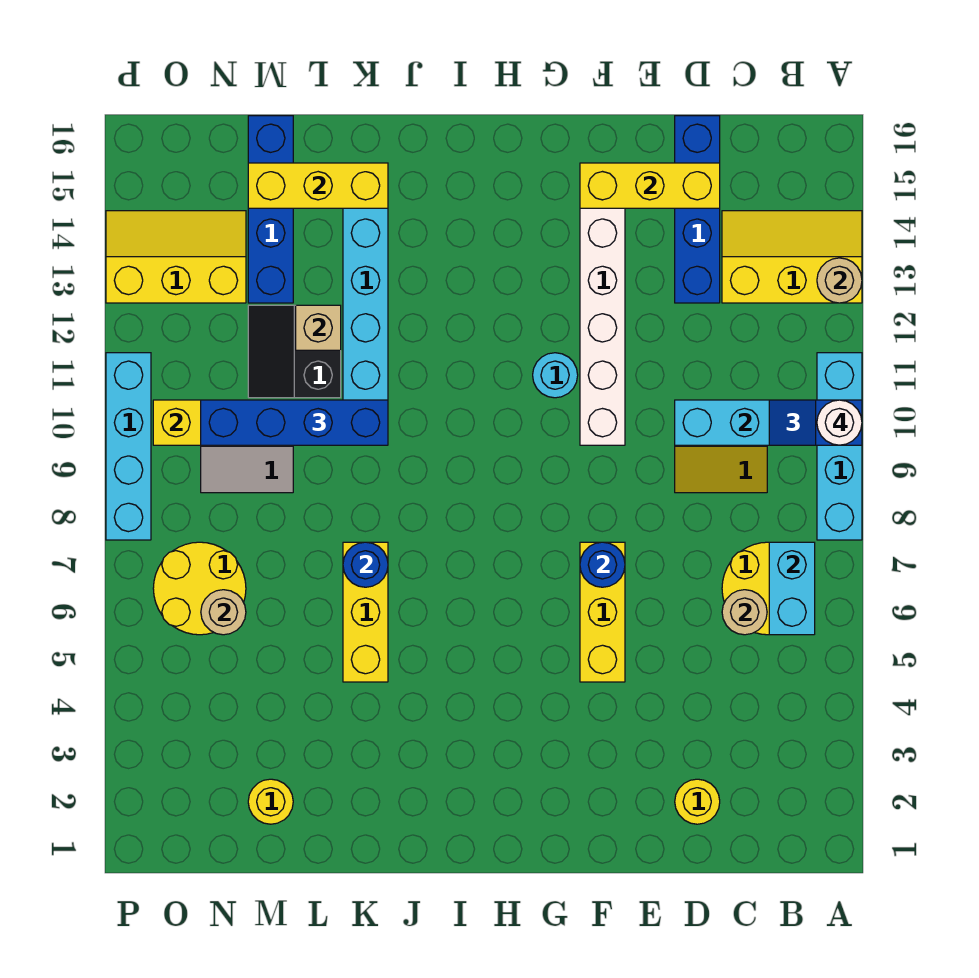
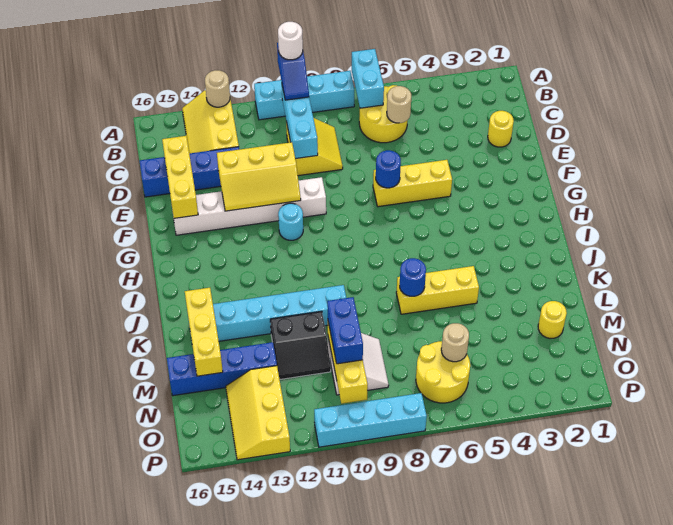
cyan brick B6:B7 level 2 -> cyan brick A7:B7 level 2
none -> yellow slope E11:F13 level 2 top E
blue brick K10:N10 level 3 -> blue brick M10:N10 level 3
tan brick L12 level 2 -> none

